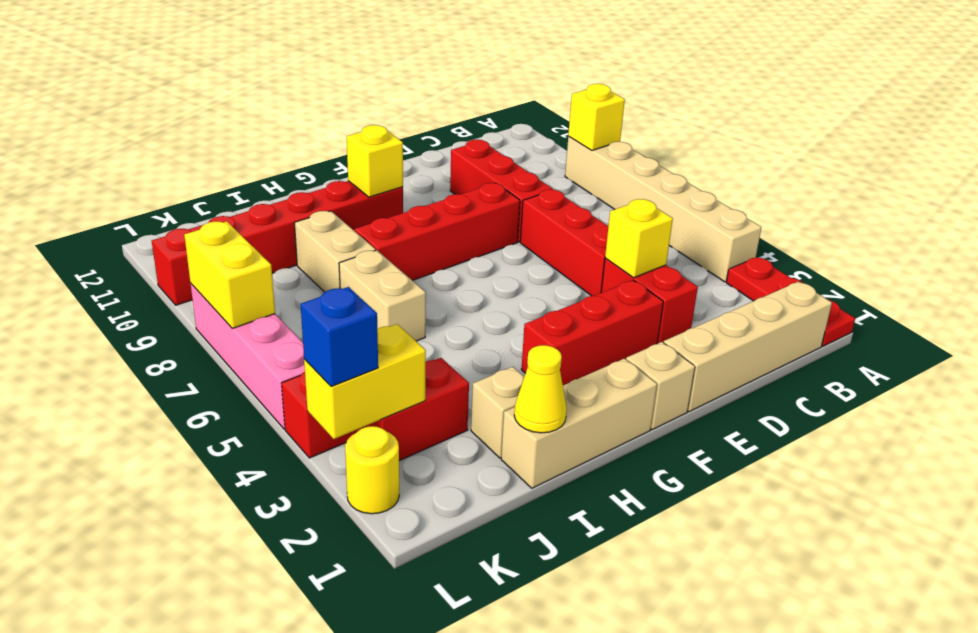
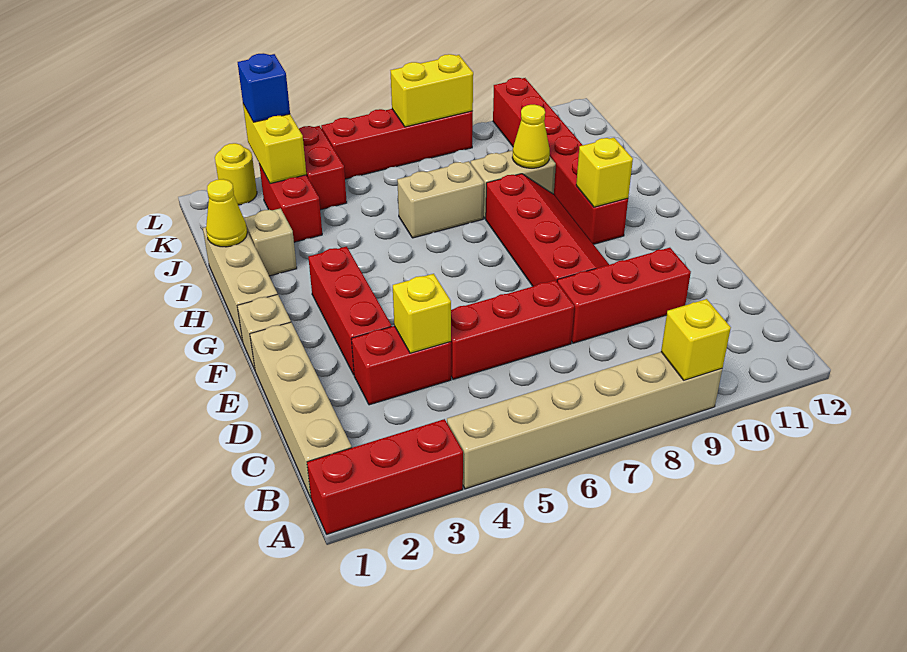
red plate A1:A3 level 1 -> red brick A1:A3 level 1
none -> yellow cone I9 level 2
pink brick L5:L8 level 1 -> red brick L5:L8 level 1

